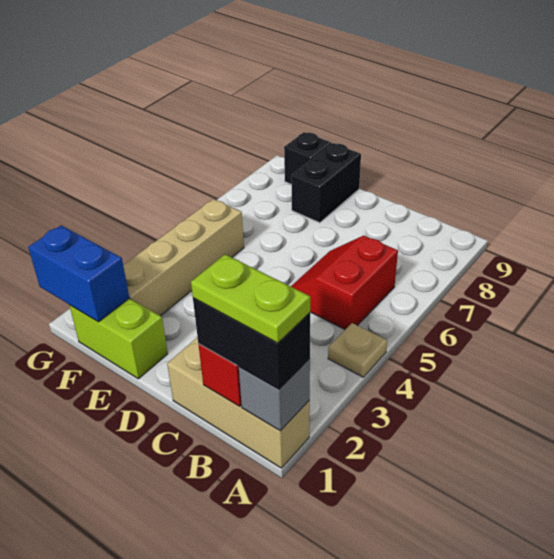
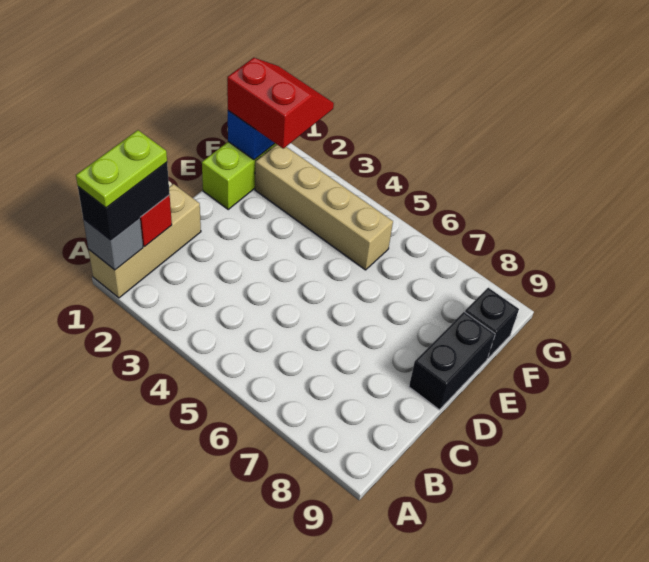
tan plate A4 level 1 -> none
red slope B5:C6 level 1 top B -> red slope F1:G2 level 3 top F
black brick E8:E9 level 1 -> black brick D9:E9 level 1

